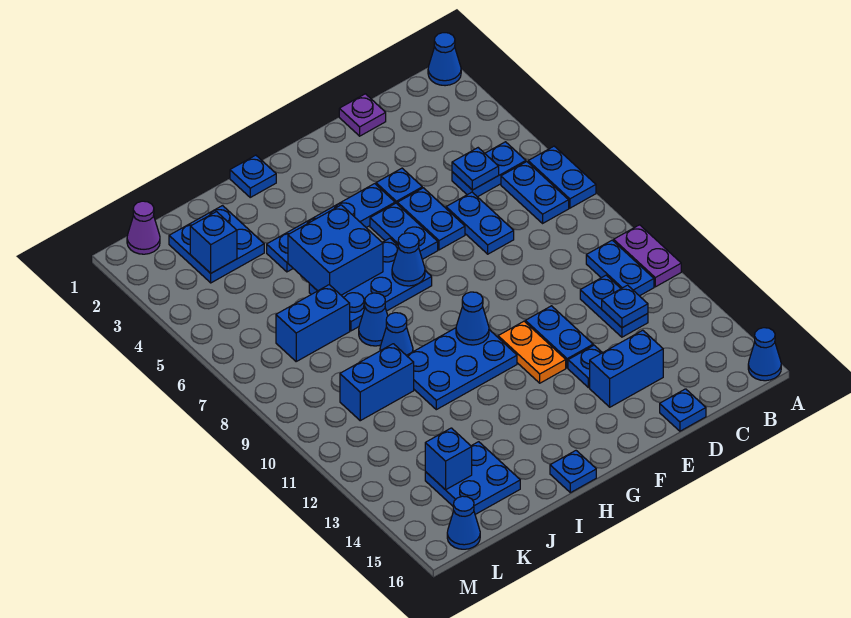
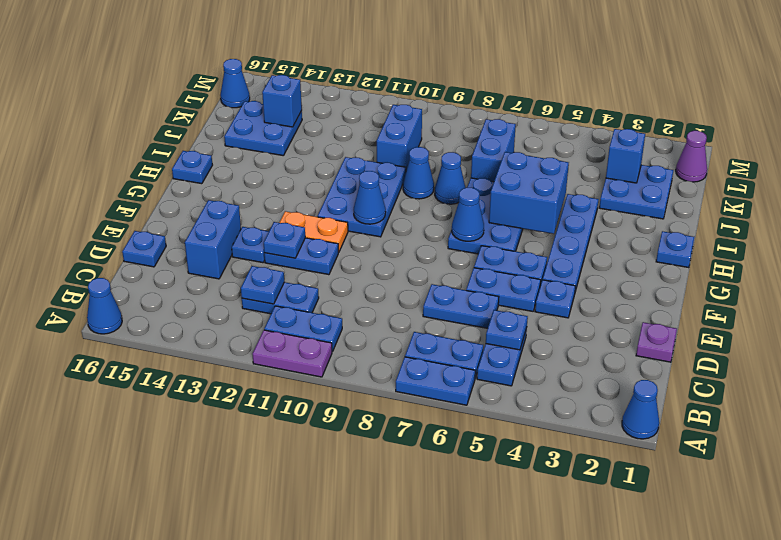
none -> blue plate E12 level 2

